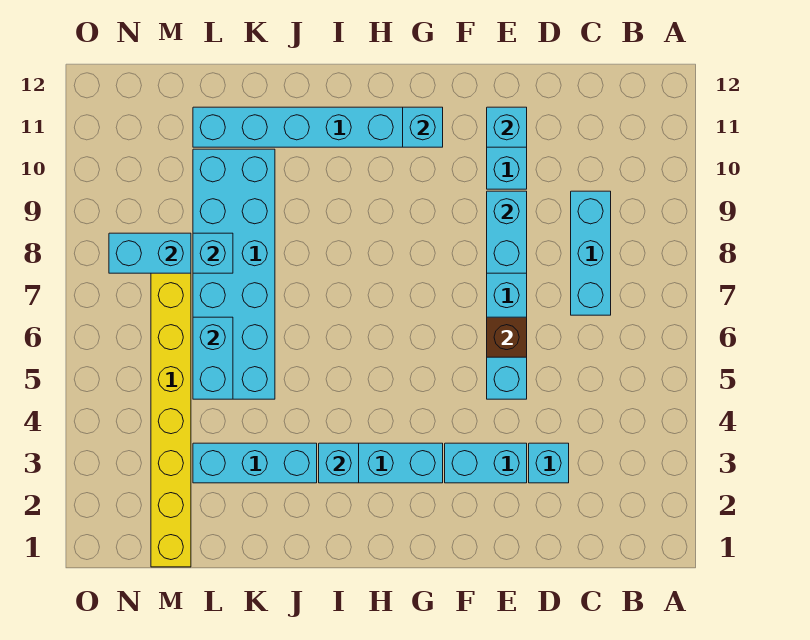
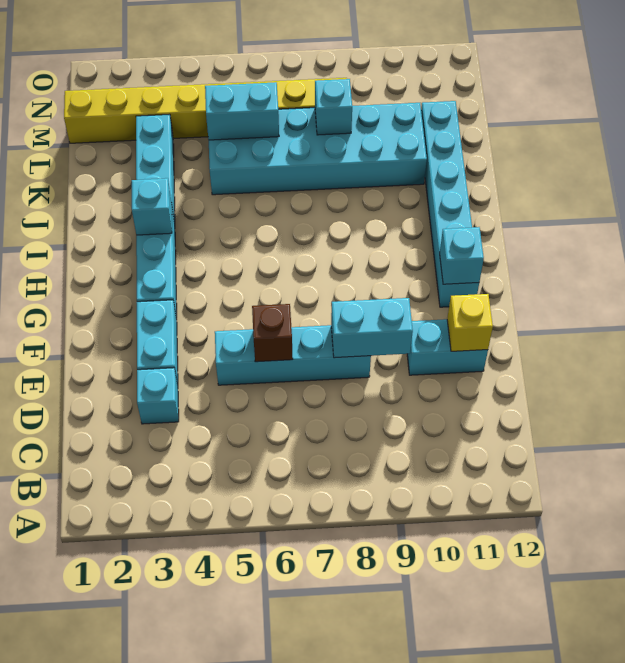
cyan brick C7:C9 level 1 -> none
cyan brick E11 level 2 -> yellow brick E11 level 2
cyan brick M8:N8 level 2 -> none

